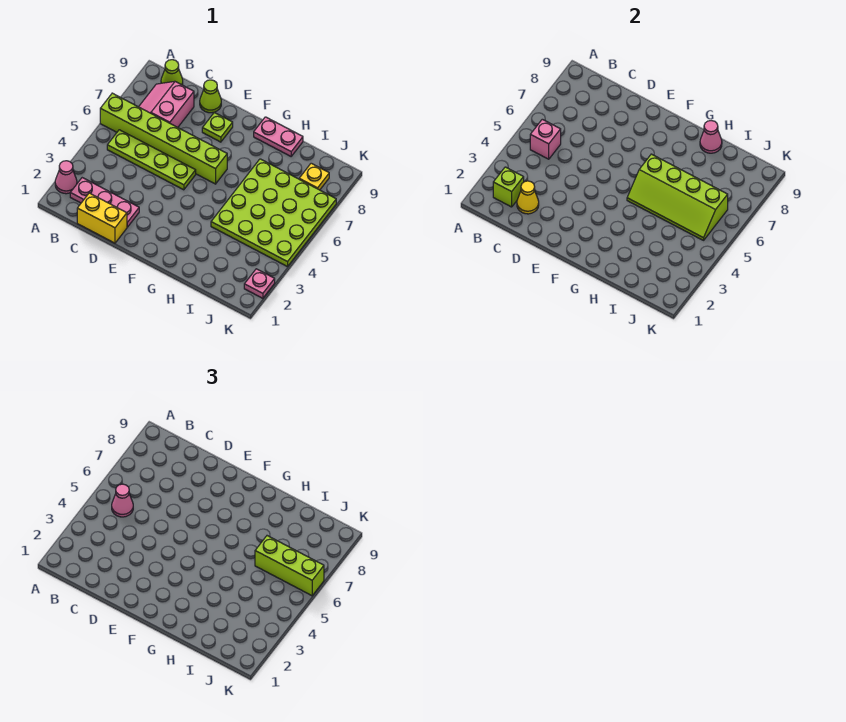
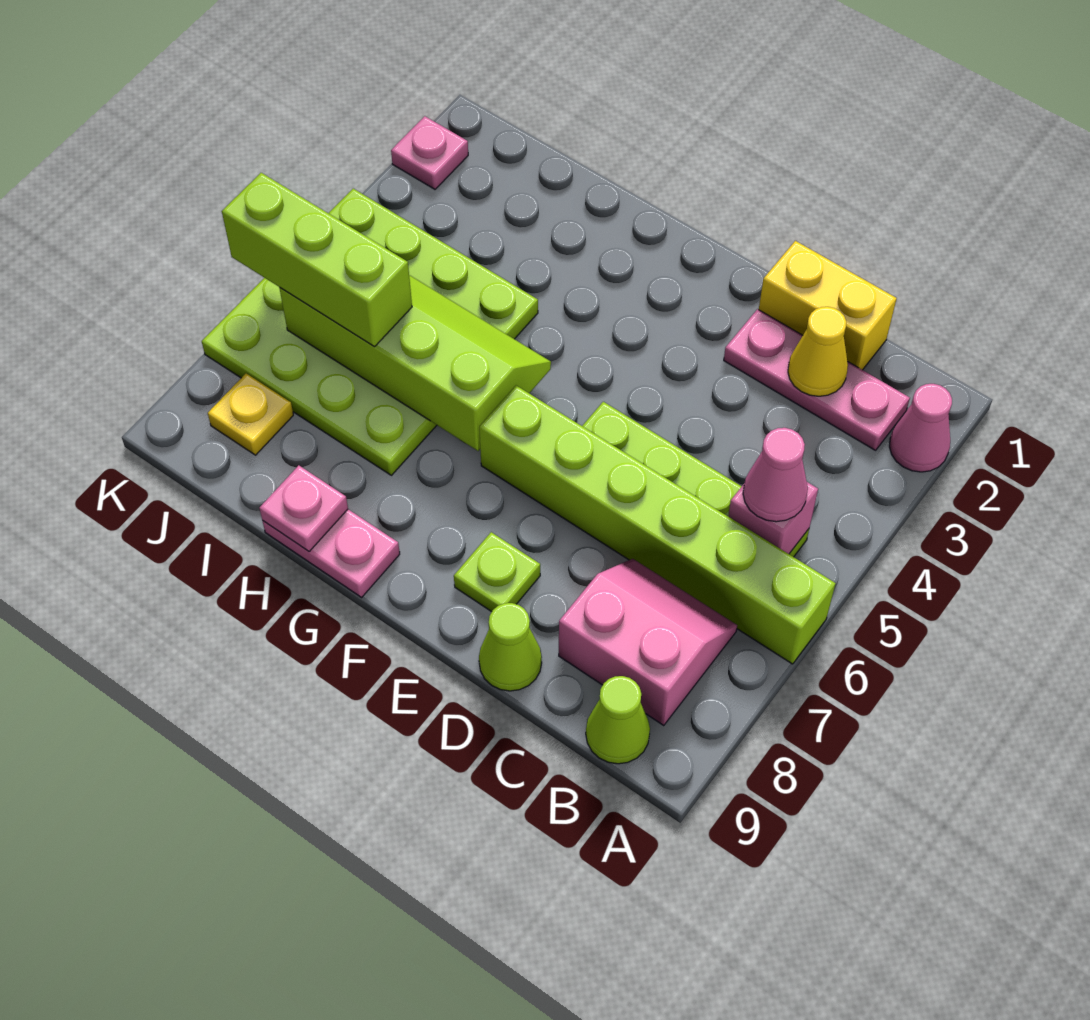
lime brick B2 level 2 -> none
pink slope B7:C8 level 1 top C -> pink slope B7:C8 level 1 top 8
pink cone H9 level 2 -> pink plate H9 level 2

